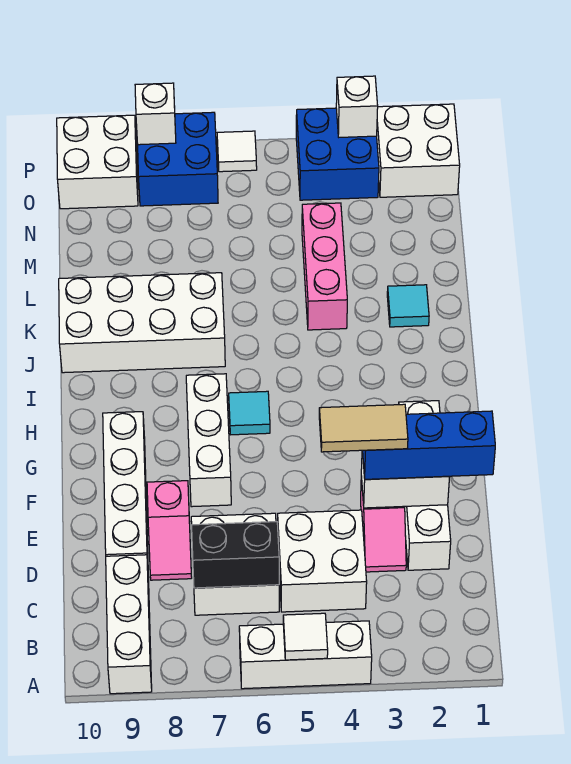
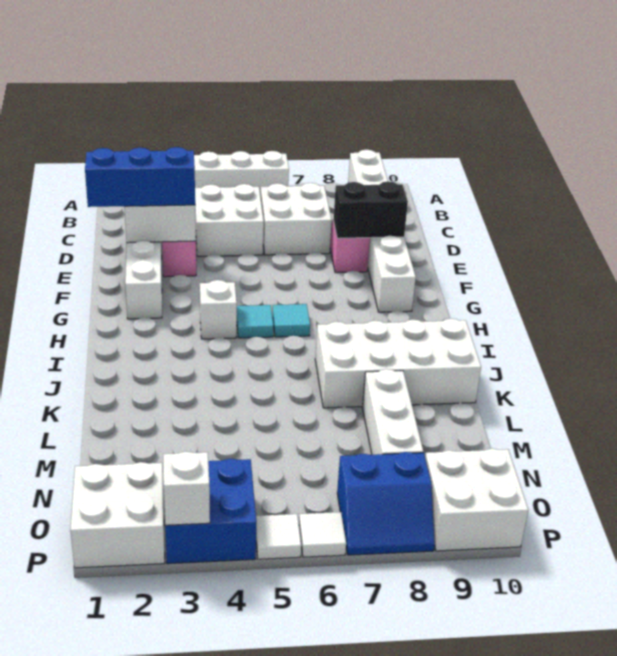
white tile A5 level 2 -> white tile P5 level 1
black brick C6:C7 level 2 -> black brick E8:E9 level 2
tan tile E3:E4 level 4 -> none
white brick F7:H7 level 1 -> white brick L8:N8 level 1
cyan tile K2 level 1 -> cyan tile H5 level 1
pink brick K4:M4 level 1 -> none
blue brick O7:P8 level 1 -> blue slope O7:P8 level 1 top O
white brick P8 level 2 -> white brick H4 level 1

